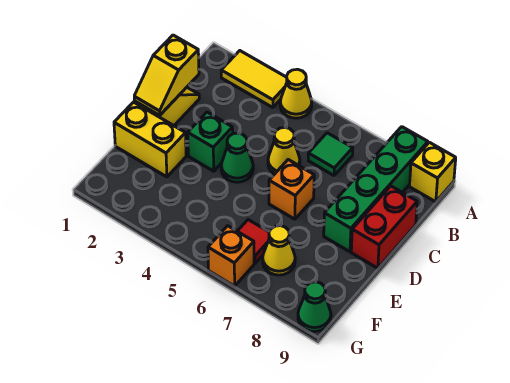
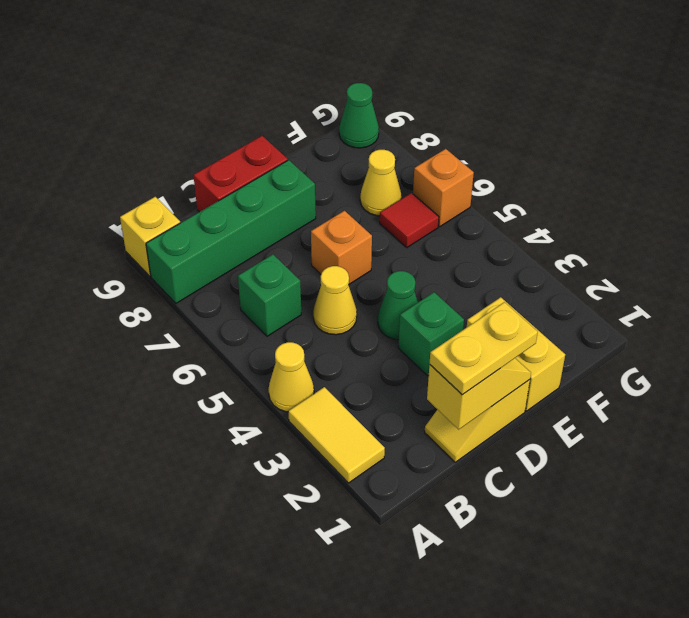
green tile B6 level 1 -> green brick B6 level 1
none -> yellow plate C1:D1 level 3

